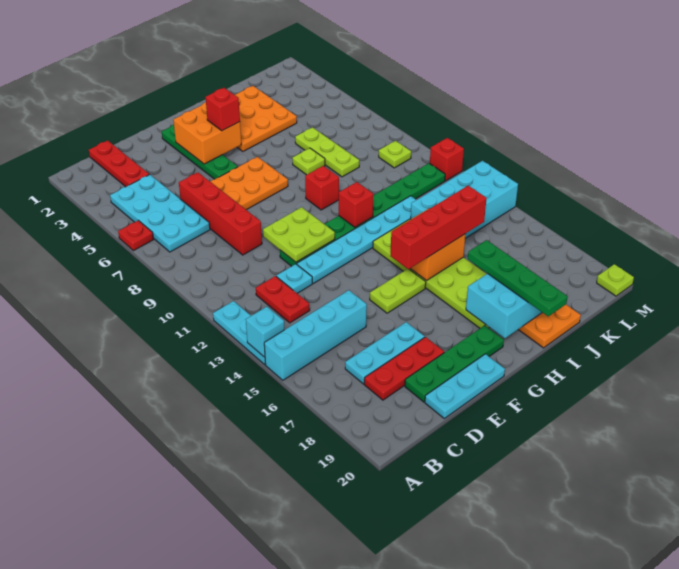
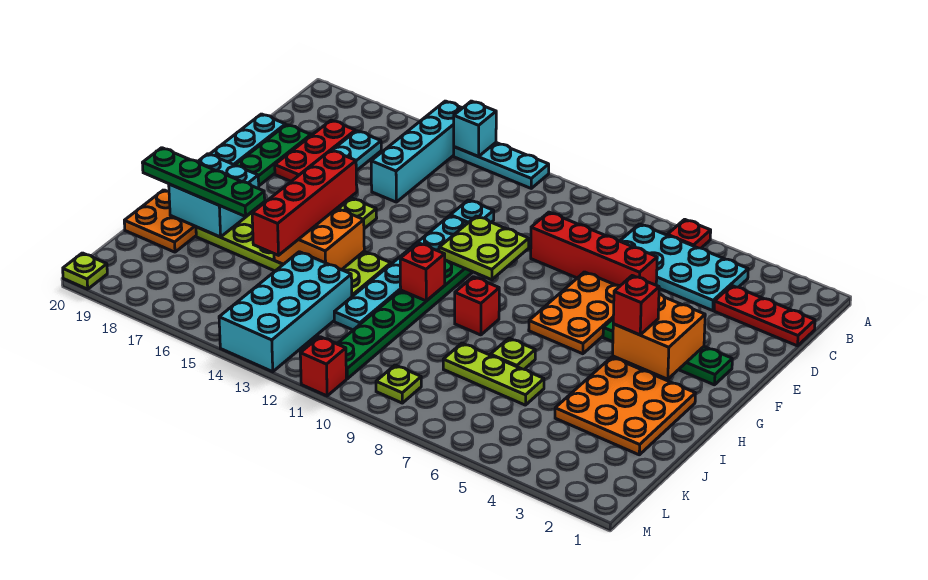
red plate C12:C13 level 1 -> none

